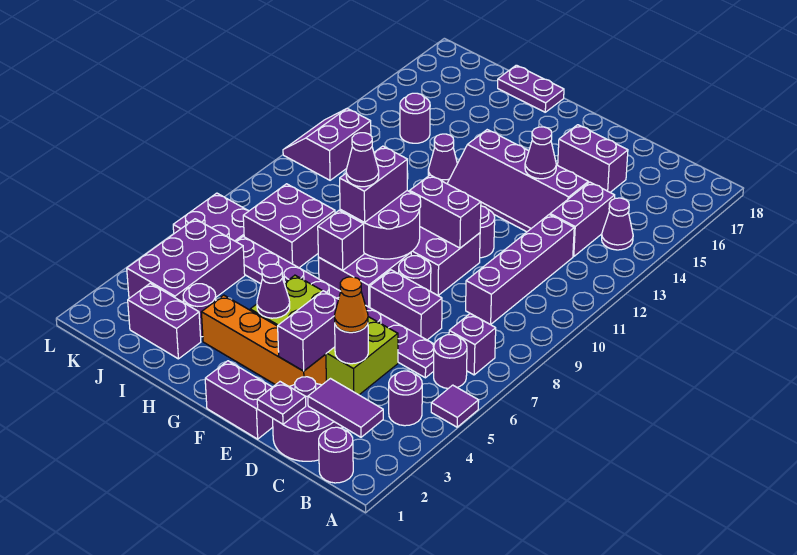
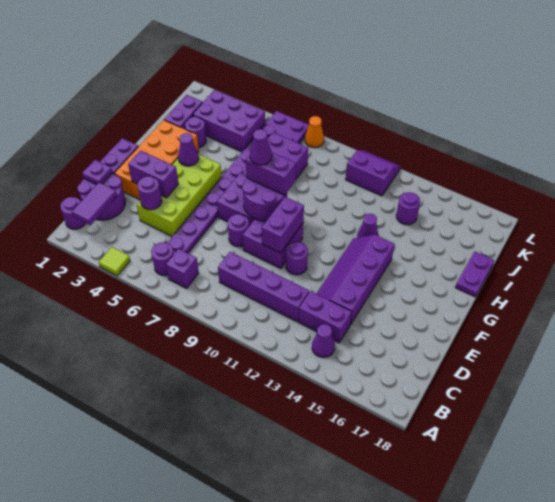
none -> lime tile A4 level 1
purple tile A5 level 1 -> none
purple round brick B4 level 1 -> none
orange cone D4 level 3 -> orange cone L8 level 1
purple brick D7:E7 level 1 -> none
purple brick D16:E16 level 1 -> none
orange brick E3:H3 level 1 -> orange brick E2:H3 level 1
purple cone E14 level 2 -> none
purple brick G7 level 2 -> none

